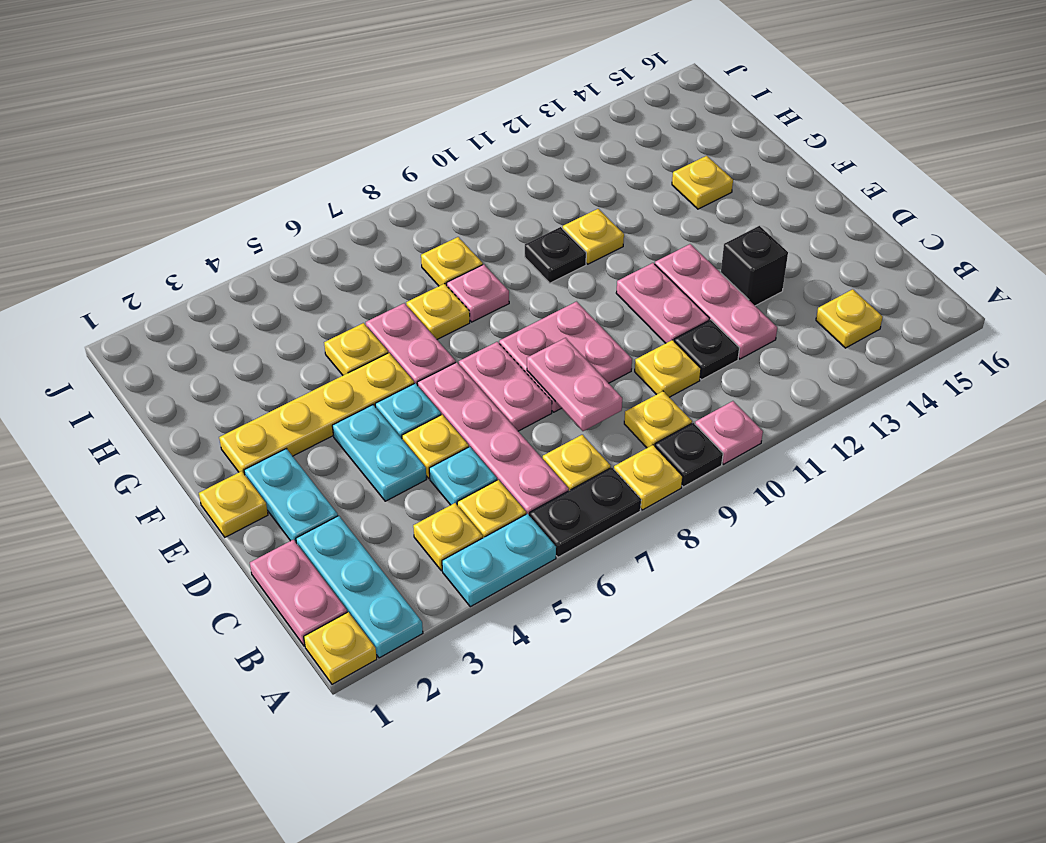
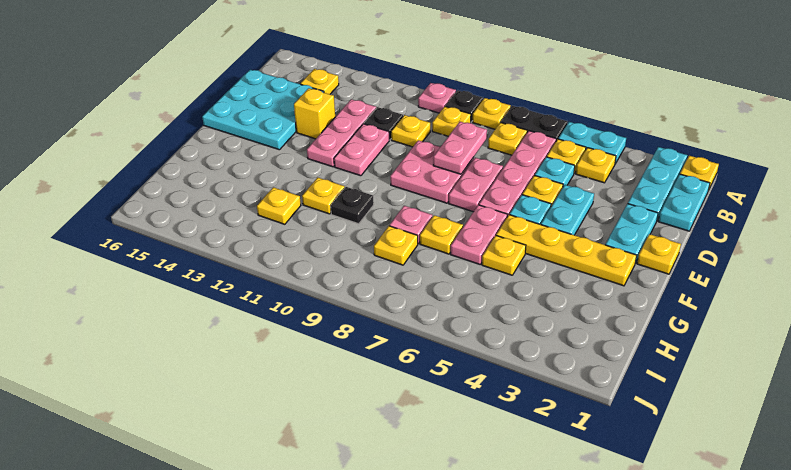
pink plate B1:C1 level 1 -> cyan plate B1:C1 level 1
none -> cyan plate C14:E16 level 1
black brick D13 level 1 -> yellow brick D13 level 1
yellow plate G14 level 1 -> yellow plate H12 level 1

